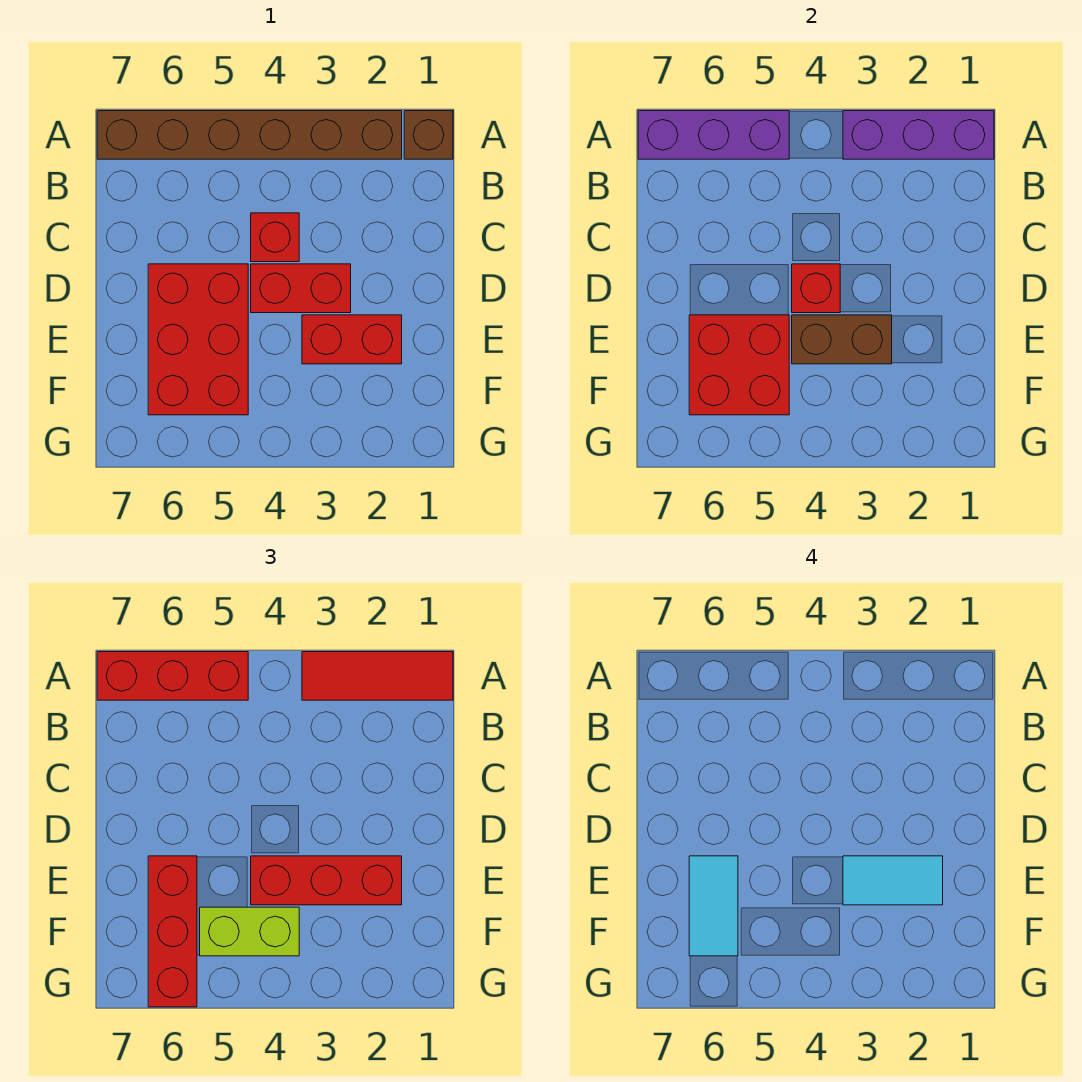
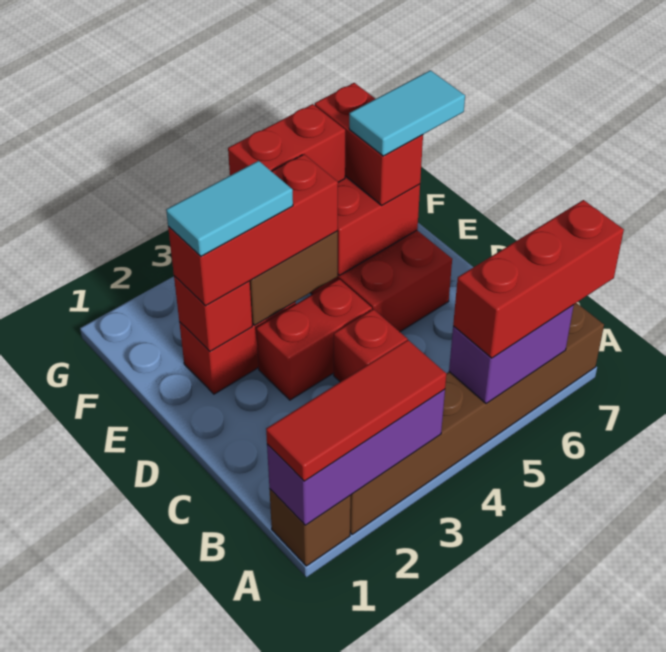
purple brick A5:A7 level 2 -> purple brick A5:A6 level 2
red brick D4 level 2 -> red brick E2 level 2
red brick E6:G6 level 3 -> red brick E6:F6 level 3
cyan tile E6:F6 level 4 -> cyan tile E6:E7 level 4
lime brick F4:F5 level 3 -> red brick F4:F5 level 3

